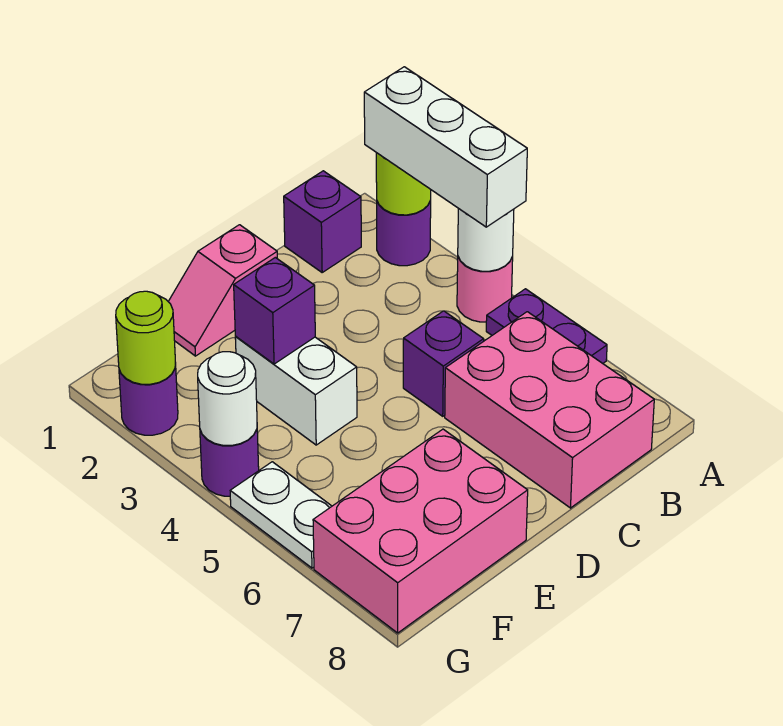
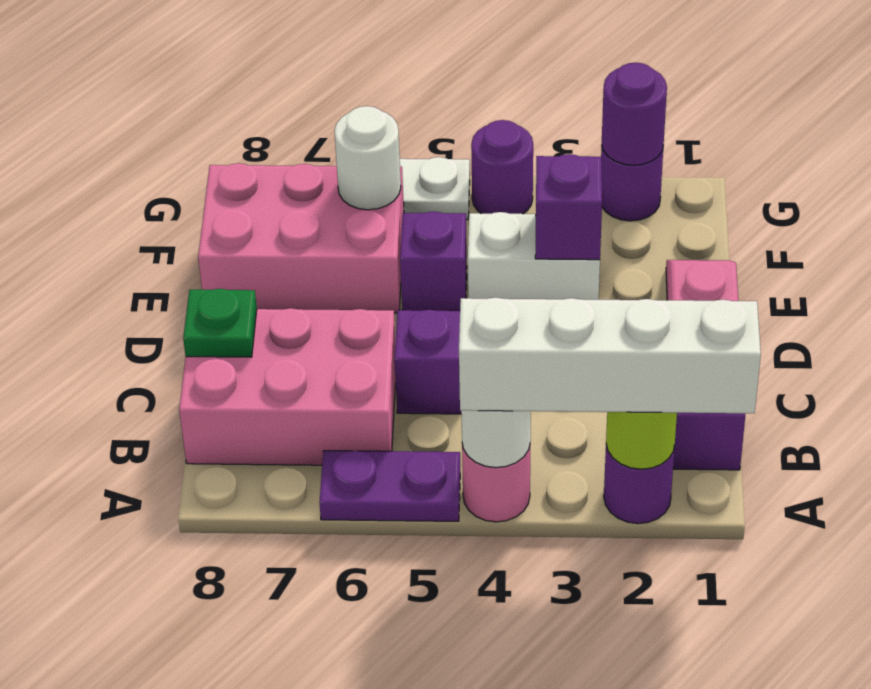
white brick A2:A4 level 3 -> white brick A1:A4 level 3
none -> green plate C8 level 2
none -> purple brick E5 level 1
pink brick E7:G8 level 1 -> pink brick E6:F8 level 1
lime round brick G2 level 2 -> purple round brick G2 level 2
white round brick G4 level 2 -> white round brick F6 level 2

